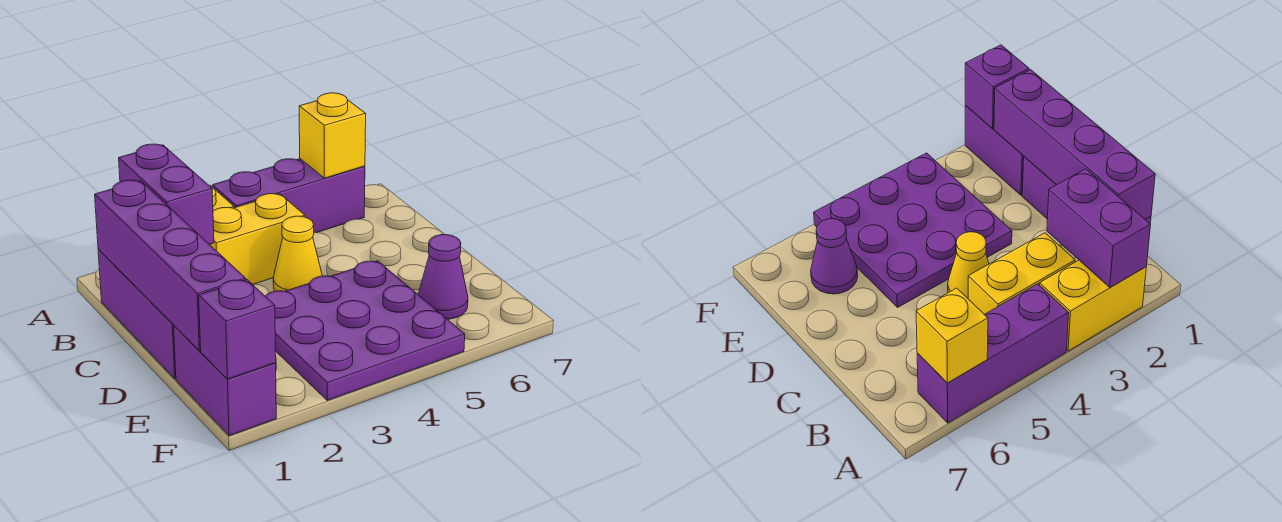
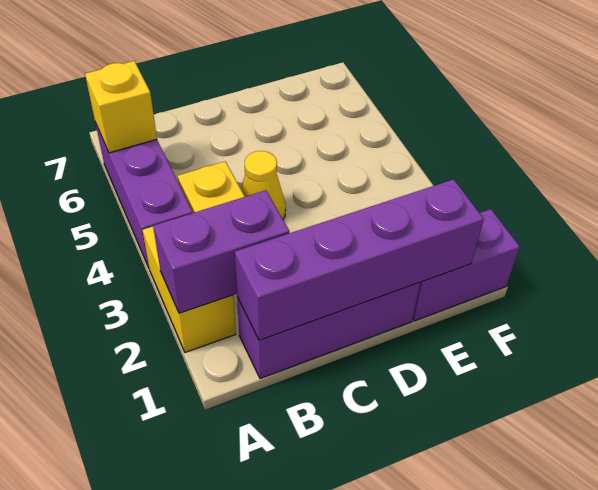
purple plate D3:F5 level 1 -> none
purple cone E6 level 1 -> none
purple brick F1 level 2 -> none

